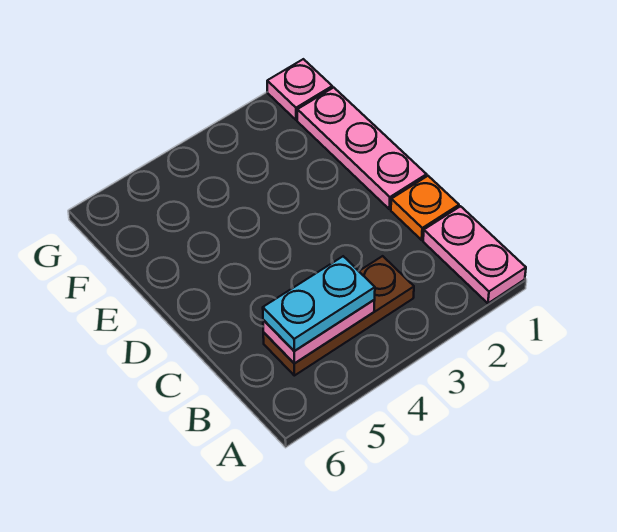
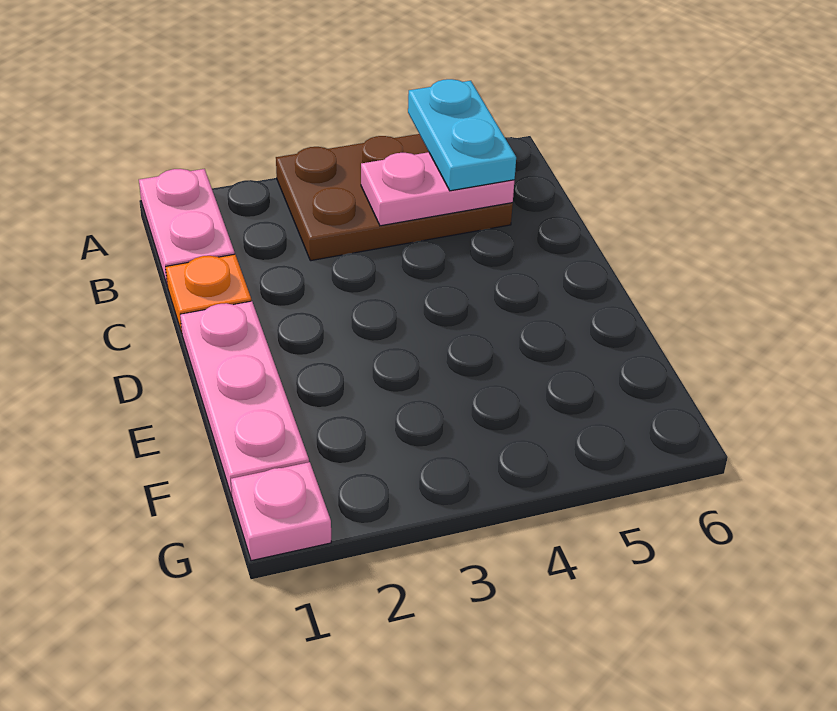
brown plate B3:B5 level 1 -> brown plate A3:B5 level 1
cyan plate B4:B5 level 3 -> cyan plate A5:B5 level 3

